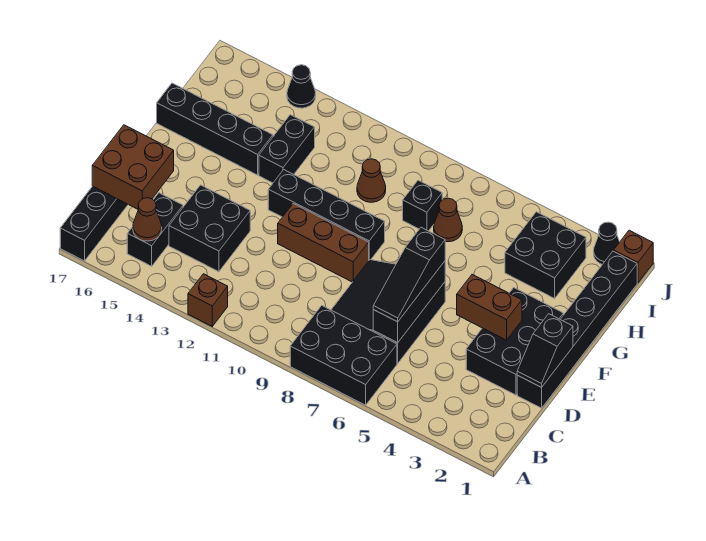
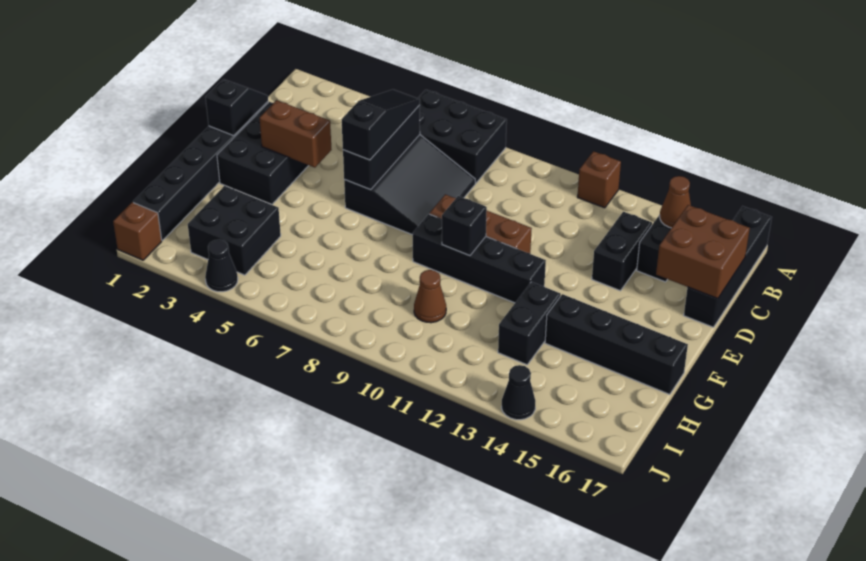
black brick C13:D14 level 1 -> black brick C14:D14 level 1
brown cone H7 level 1 -> none
black brick H8 level 1 -> black brick F10 level 2
black cone J2 level 1 -> black cone J4 level 1

